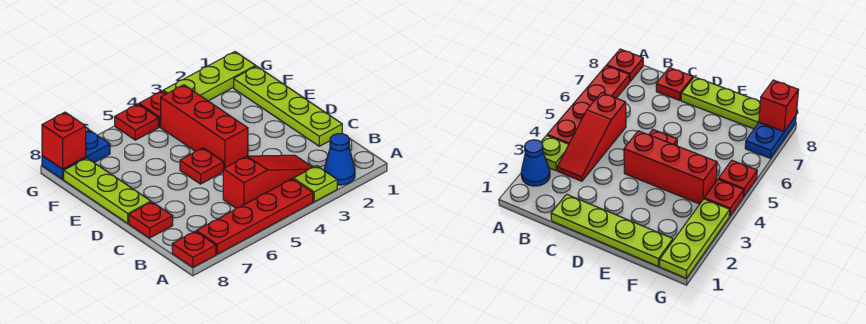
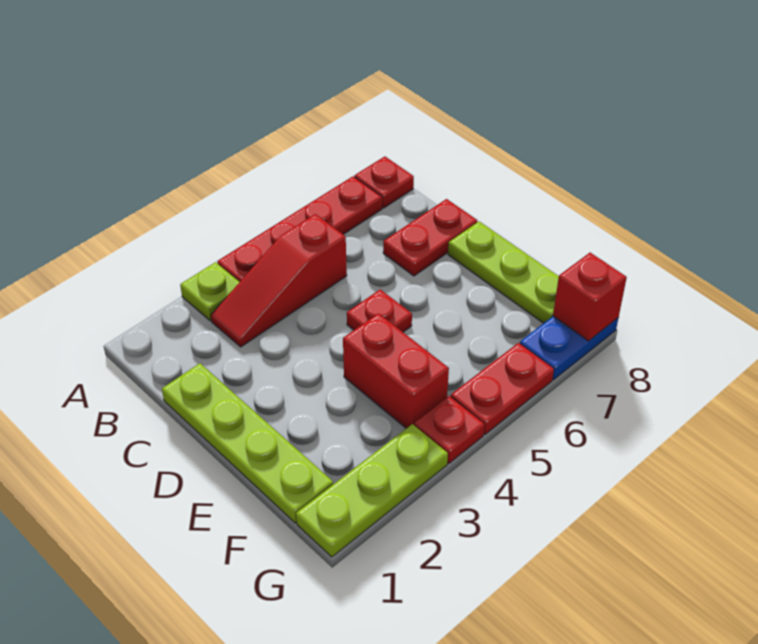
blue cone A2 level 1 -> none
red plate C8 level 1 -> red plate C7:C8 level 1
red brick D4:F4 level 1 -> red brick E4:F4 level 1
red plate G5 level 1 -> red plate G5:G6 level 1

